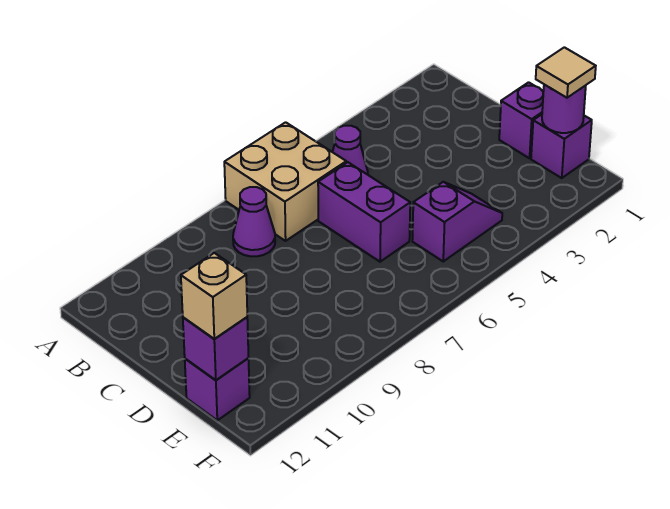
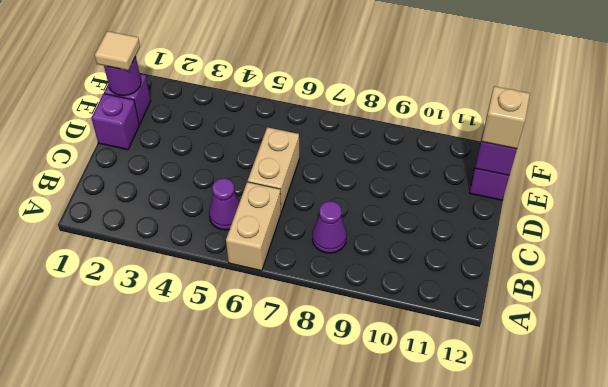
tan brick A6:B7 level 1 -> tan brick A6:B6 level 1
purple brick C6:D6 level 1 -> tan brick C6:D6 level 1
purple slope E4:E5 level 1 top 5 -> none

